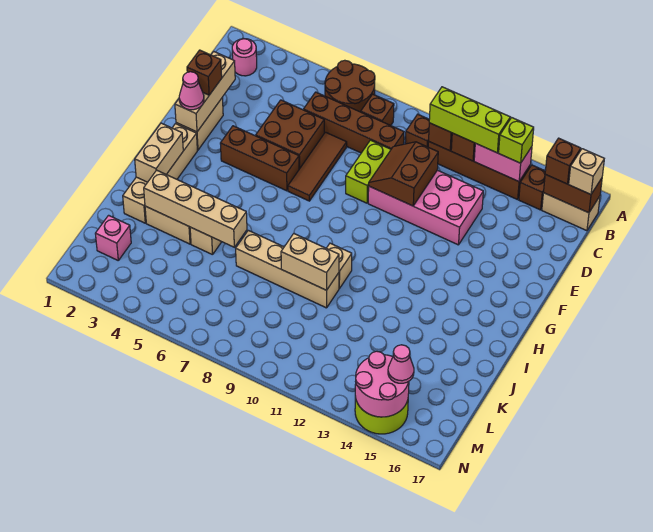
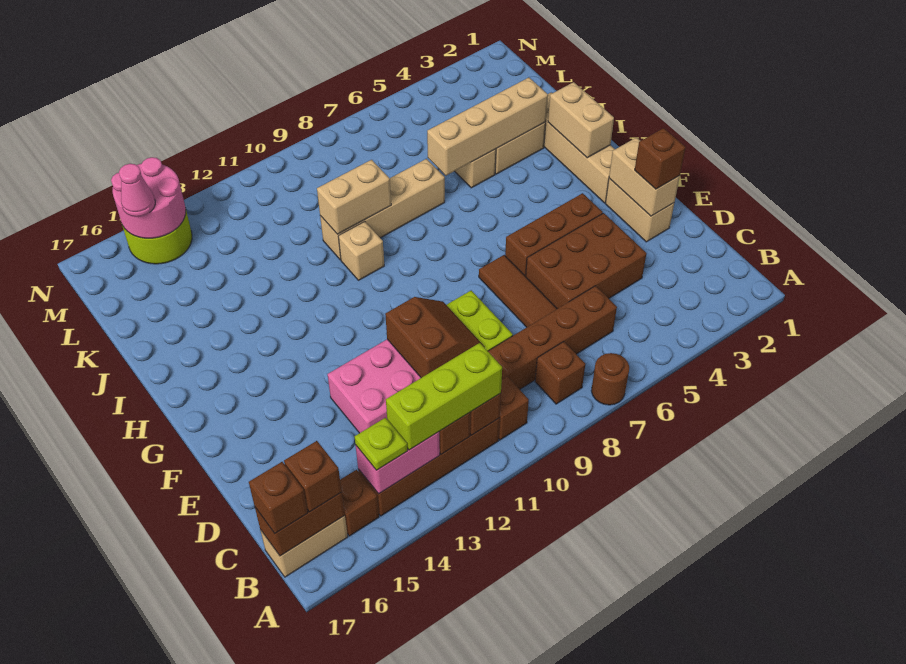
brown round brick A6:B7 level 1 -> brown round brick A7 level 1
pink round brick B2 level 1 -> none
lime brick B14 level 3 -> lime plate B14 level 3
tan brick B17 level 3 -> brown brick B17 level 3
tan brick D2:F2 level 2 -> tan brick E2:F2 level 2
brown brick D5:E6 level 1 -> brown brick D4:E6 level 1
pink cone F2 level 3 -> none
pink brick L2 level 1 -> none

